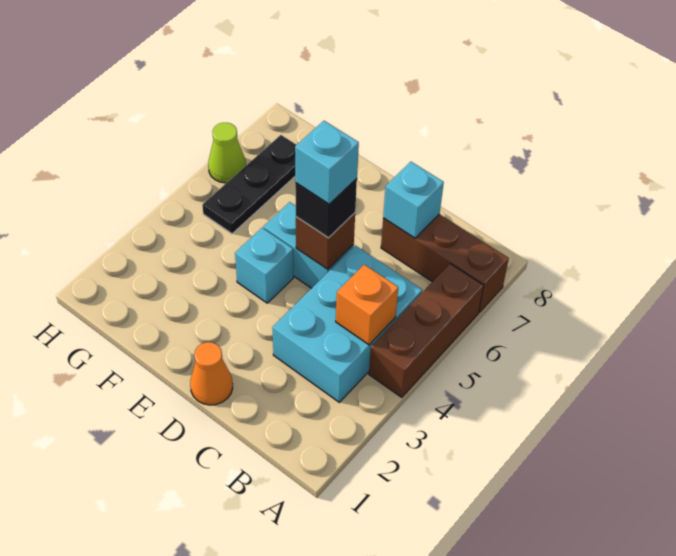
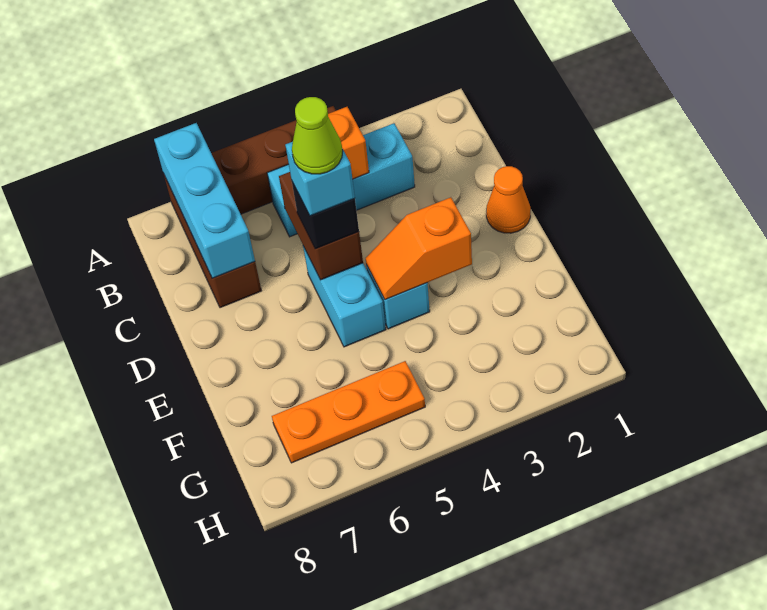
cyan brick B3:C5 level 1 -> cyan brick B3:B5 level 1
cyan brick C7 level 2 -> cyan brick A7:C7 level 2
brown brick D5 level 2 -> brown brick C5:D5 level 2
none -> orange slope E3:E4 level 2 top 3
black plate G5:G7 level 1 -> orange plate G5:G7 level 1
lime cone H6 level 1 -> lime cone D5 level 5

